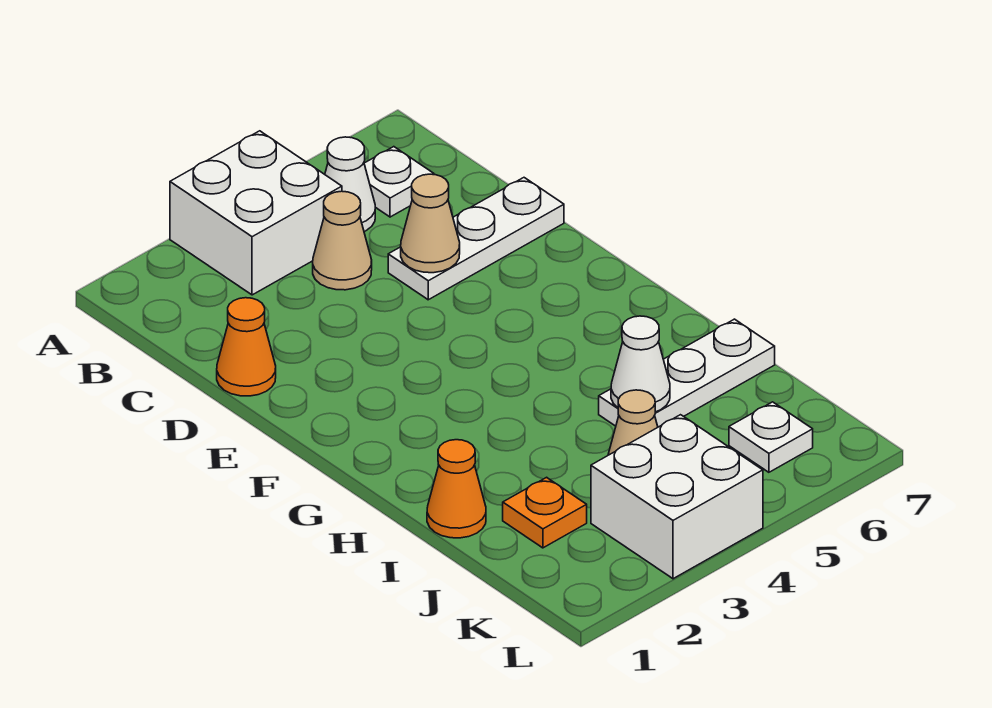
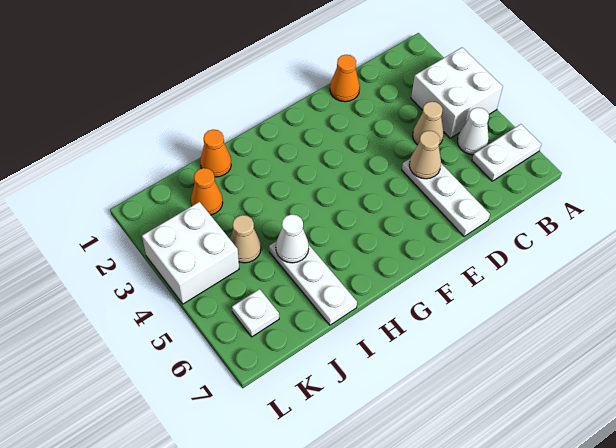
white plate B6 level 1 -> white plate A6:B6 level 1
orange plate J2 level 1 -> orange cone J2 level 1

